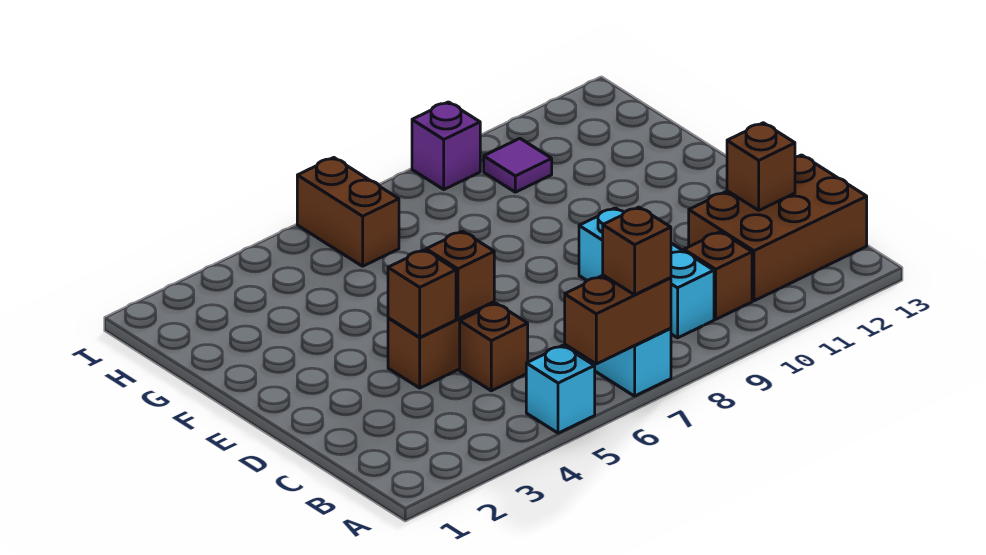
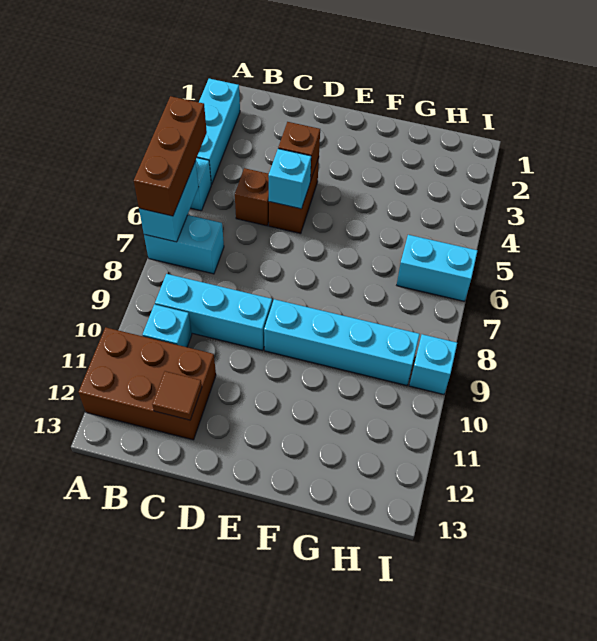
none -> cyan brick A2:A4 level 1
brown brick A6:A7 level 2 -> cyan brick A6:A7 level 2
brown brick A7 level 3 -> brown brick A5:A7 level 3
brown brick B10 level 1 -> cyan brick B10 level 1
brown brick B11:C13 level 1 -> brown brick A11:C12 level 1
brown brick C12 level 2 -> brown tile C12 level 2
brown brick D5 level 2 -> cyan brick D5 level 2
none -> cyan brick E9:H9 level 1
brown brick H6:I6 level 1 -> cyan brick H6:I6 level 1
purple tile H10 level 1 -> none
purple brick I9 level 1 -> cyan brick I9 level 1

